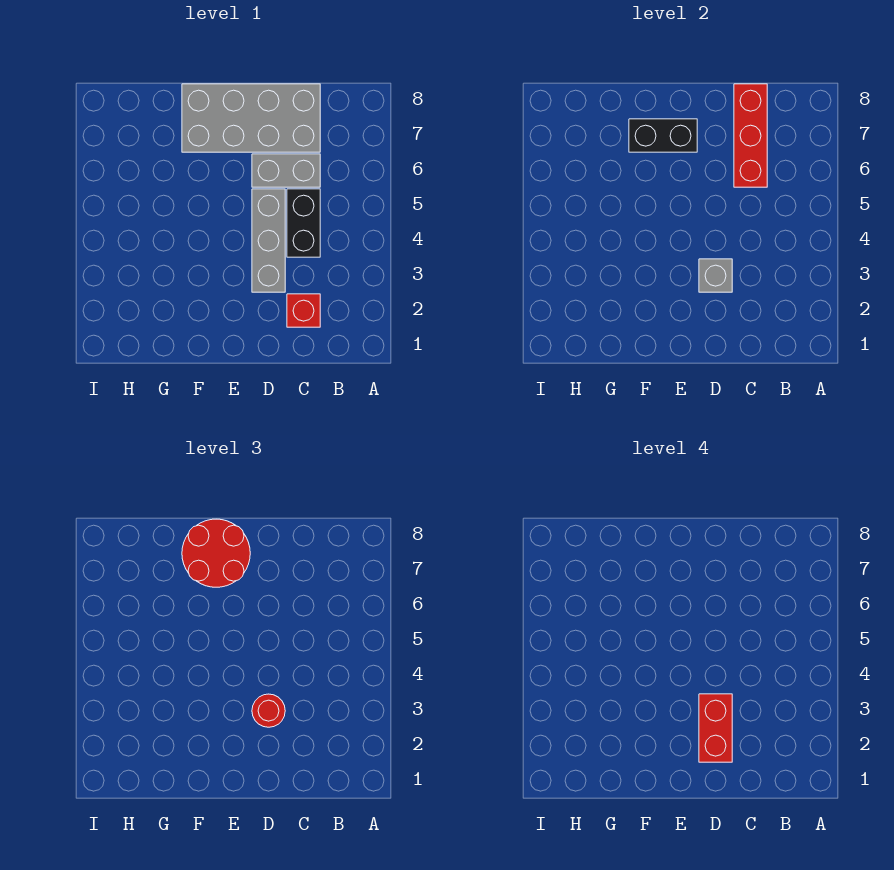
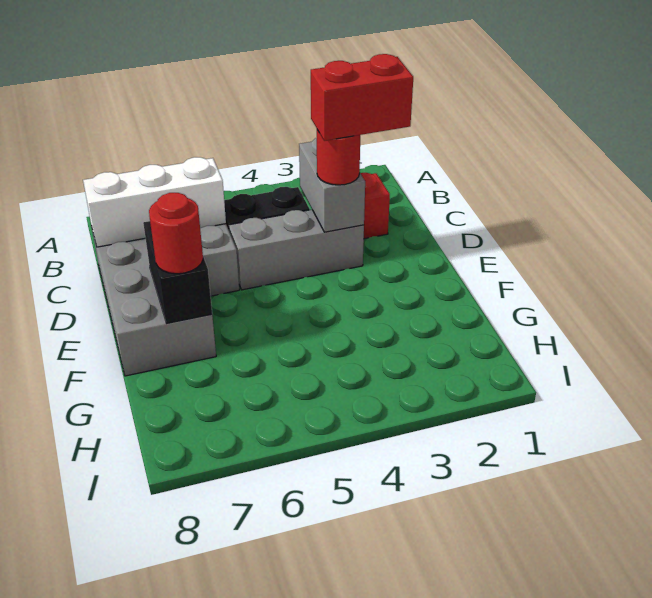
red brick C6:C8 level 2 -> white brick C6:C8 level 2
grey brick D3 level 2 -> grey brick C3:D3 level 2
red round brick E7:F8 level 3 -> red round brick F7 level 3

